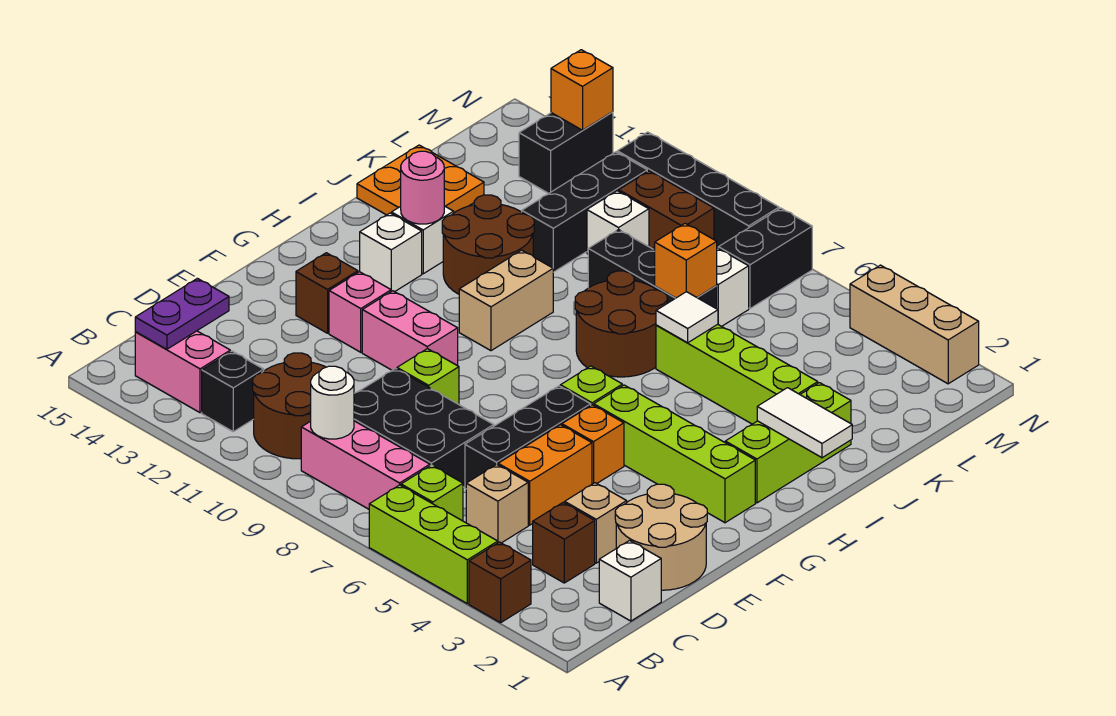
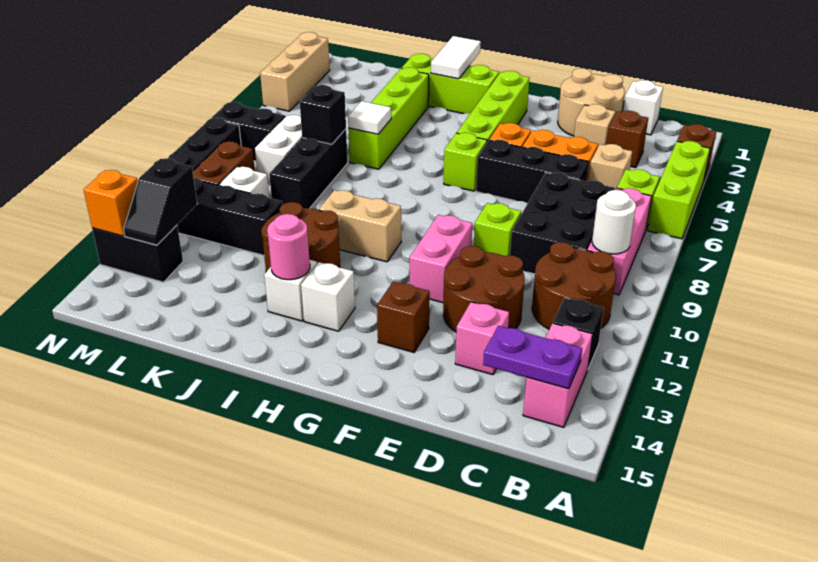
pink brick F12 level 1 -> pink brick D13 level 1
brown round brick I7:J8 level 1 -> brown round brick D11:E12 level 1
orange plate J14:K15 level 1 -> none
orange brick K7 level 2 -> black brick K7 level 2
none -> black slope M12:M13 level 2 top 12

